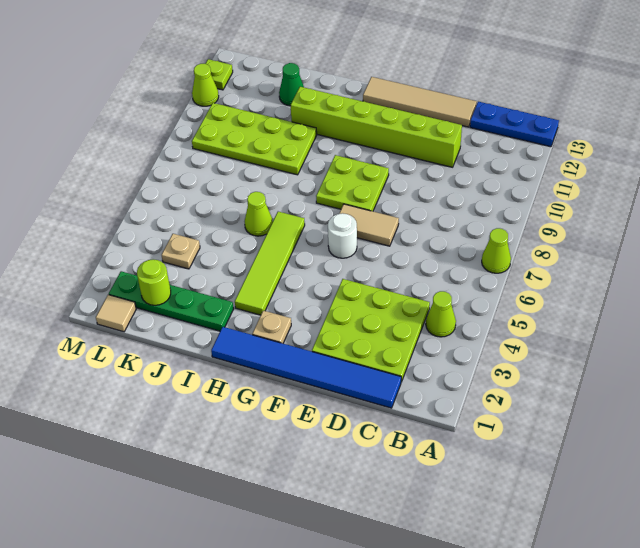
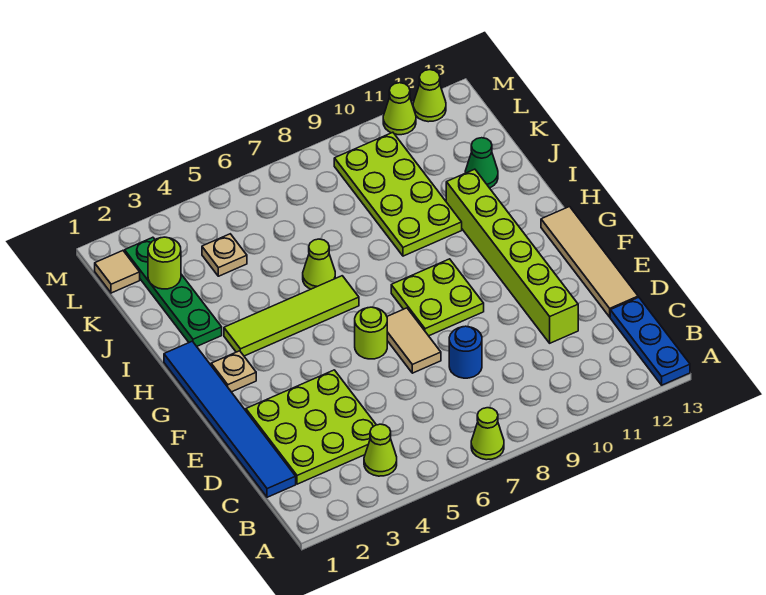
none -> blue round brick D8 level 1
white round brick F6 level 1 -> lime round brick F6 level 1
lime plate M12 level 1 -> lime cone M12 level 1

